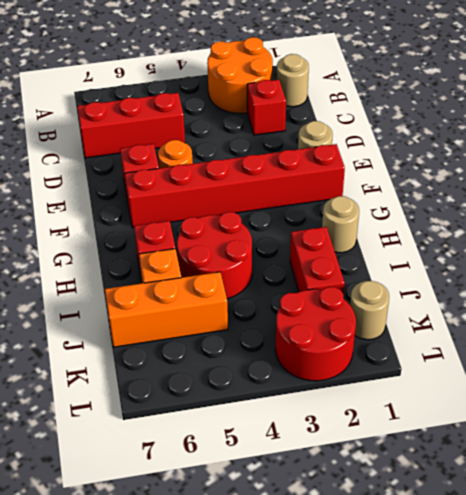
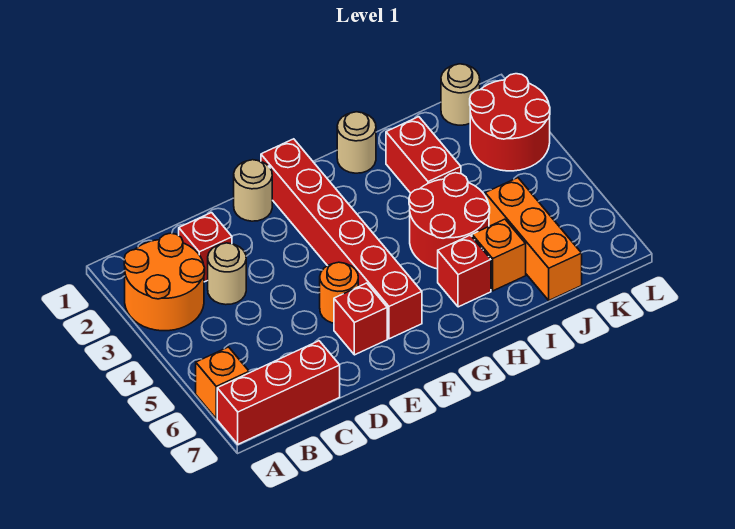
none -> orange brick A6 level 1
tan round brick B1 level 1 -> tan round brick C3 level 1
red brick C5:C7 level 1 -> red brick A7:C7 level 1
red brick I2:J2 level 1 -> red brick I2:I3 level 1

